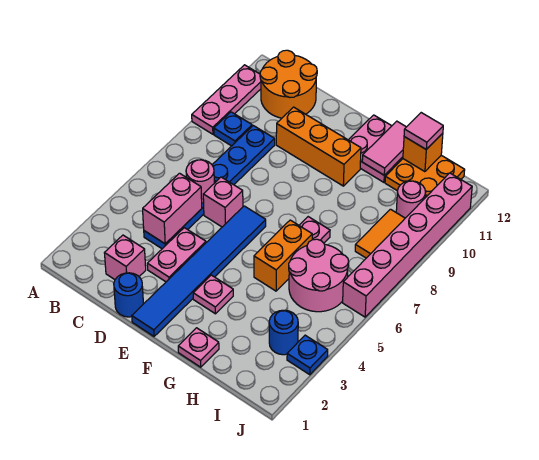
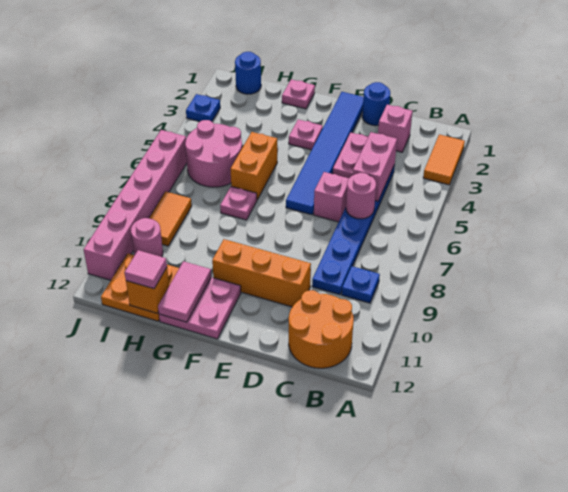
none -> orange tile A2:A3 level 1
pink plate A9:A11 level 1 -> none
blue round brick I3 level 1 -> blue round brick I1 level 1

